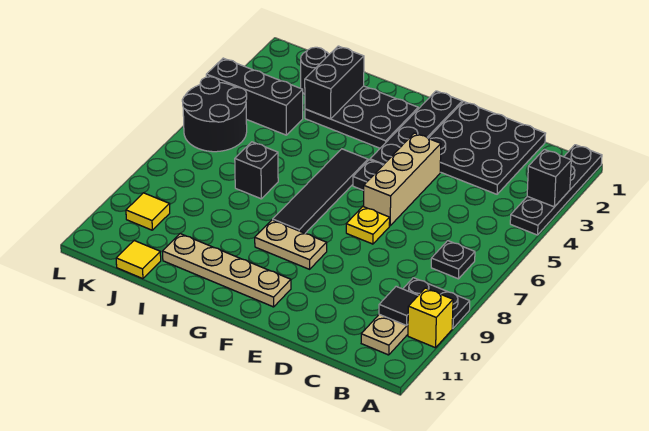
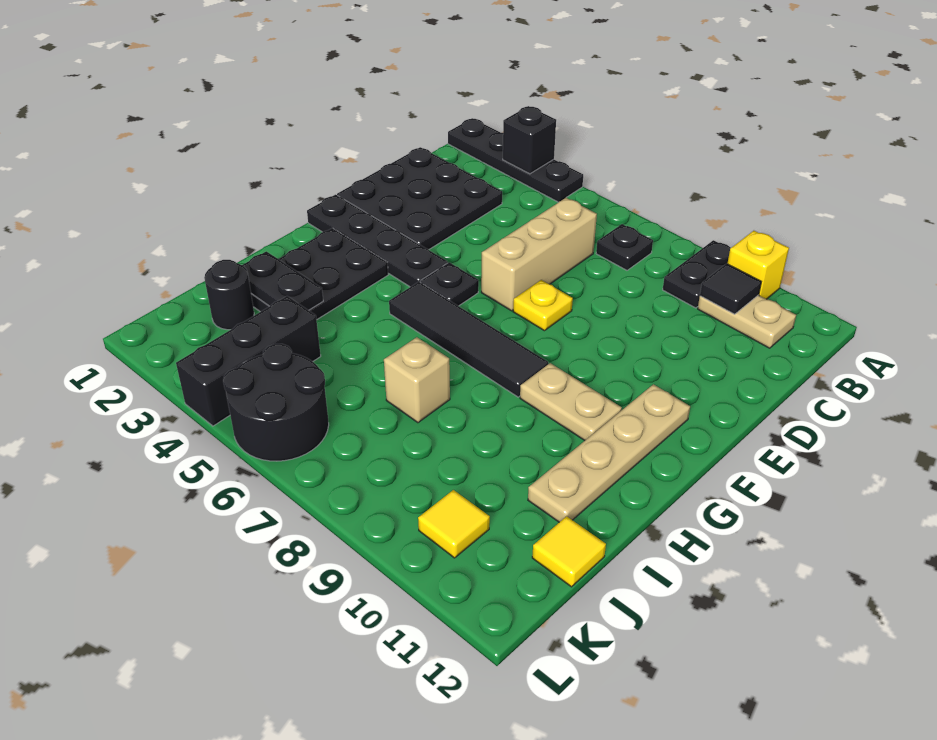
tan brick E4:E6 level 1 -> tan brick C6:E6 level 1
tan plate F9:G9 level 1 -> tan plate G9:G10 level 1
black brick I2:I3 level 2 -> black plate I2:I3 level 2
black brick I7 level 1 -> tan brick I7 level 1

